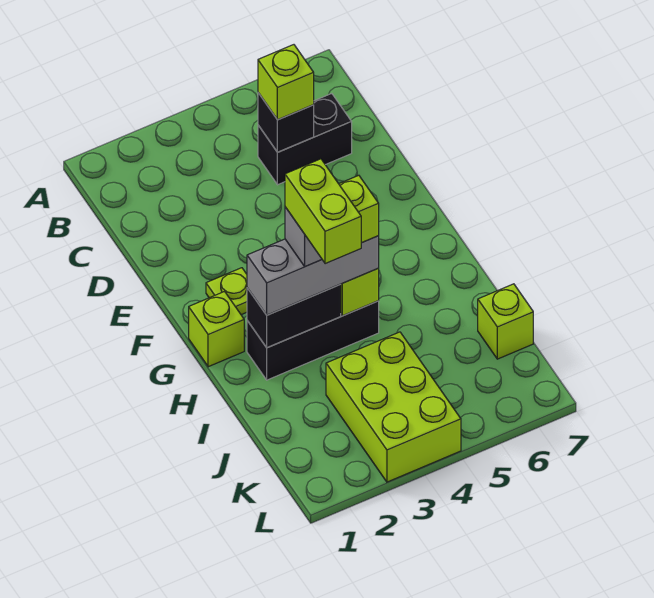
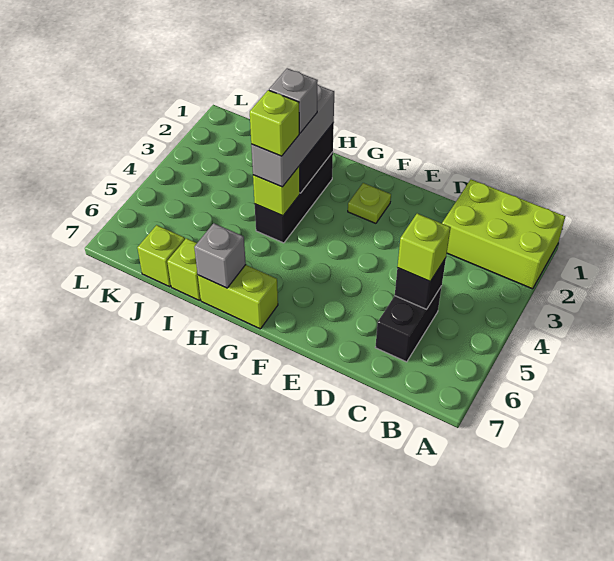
lime brick G1 level 1 -> lime brick I7 level 1
lime brick H3:I3 level 5 -> lime brick G7:H7 level 1
none -> grey brick H7 level 2
lime brick J3:L4 level 1 -> lime brick A1:C2 level 1

